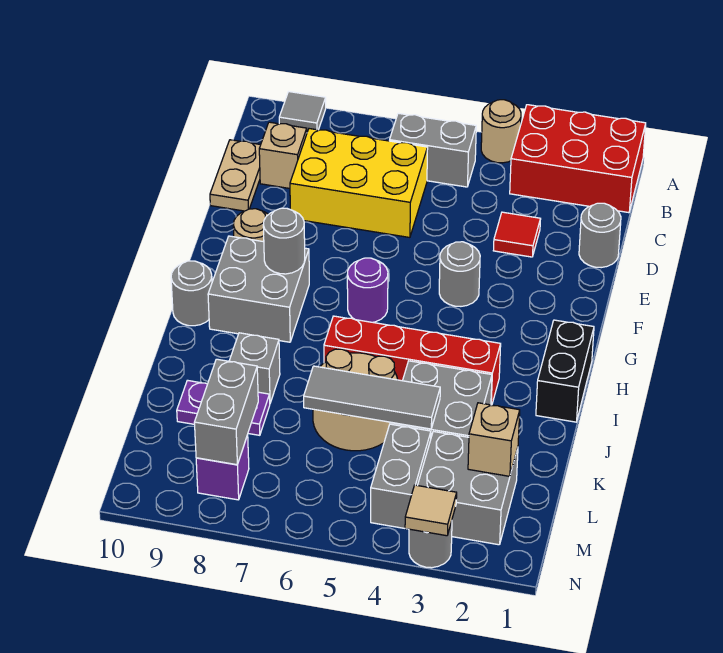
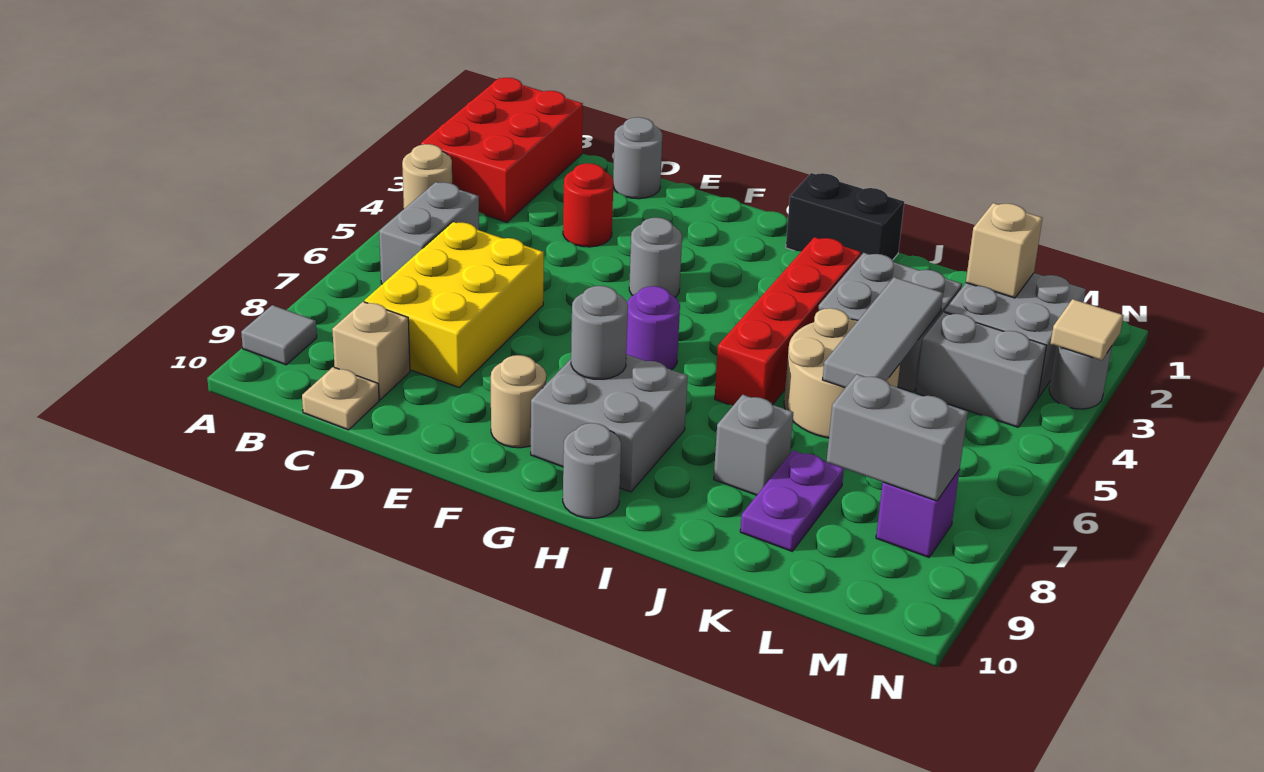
tan plate C10:D10 level 1 -> tan plate C10 level 1
red tile D3 level 1 -> red round brick D3 level 1

